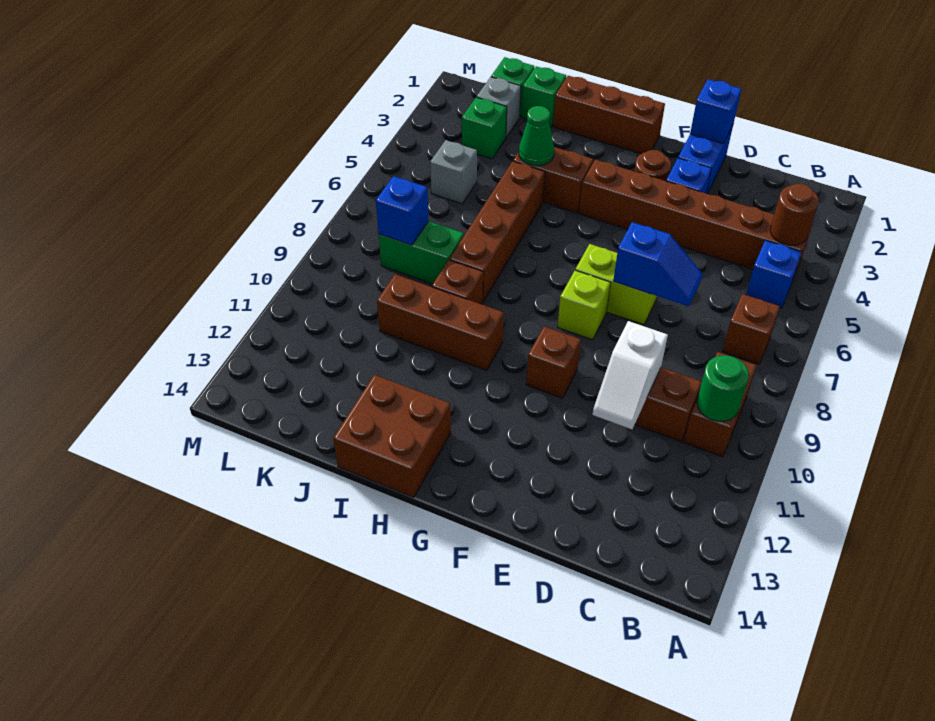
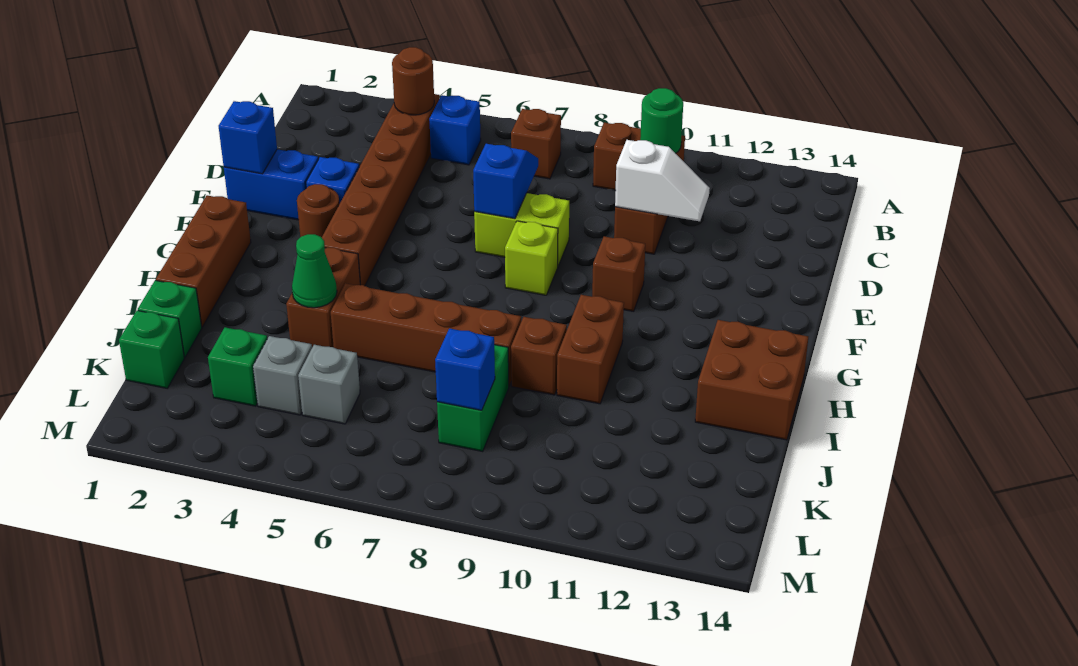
lime brick E7:F7 level 1 -> lime brick E7:E8 level 1
brown brick H10:J10 level 1 -> brown brick H10:I10 level 1
grey brick K2 level 1 -> grey brick K4 level 1

